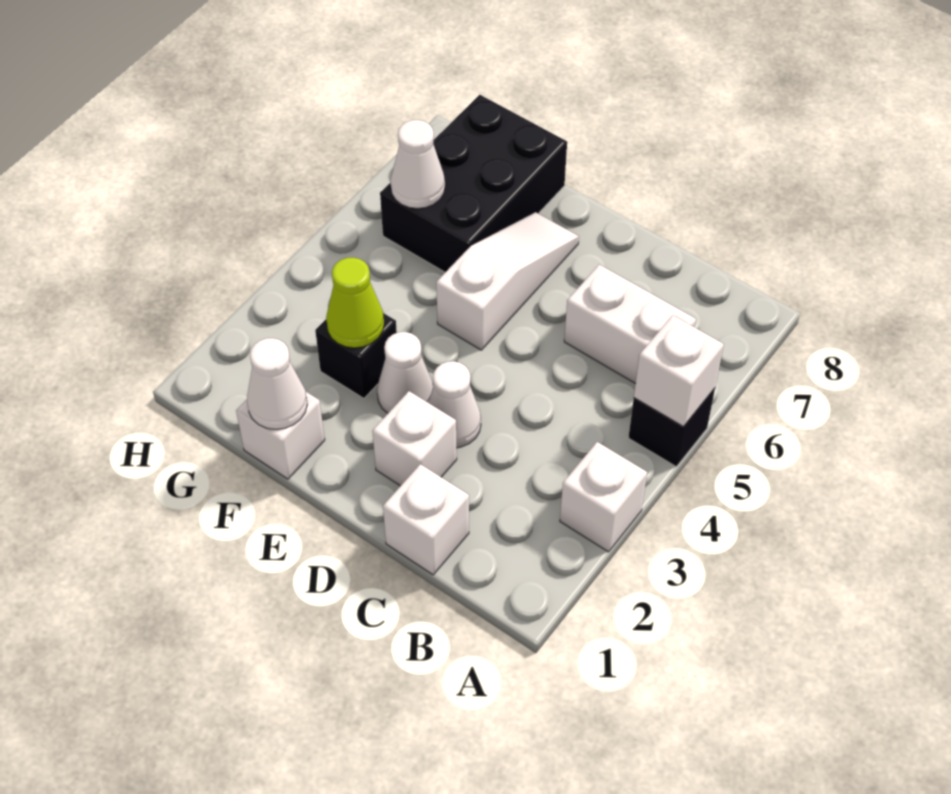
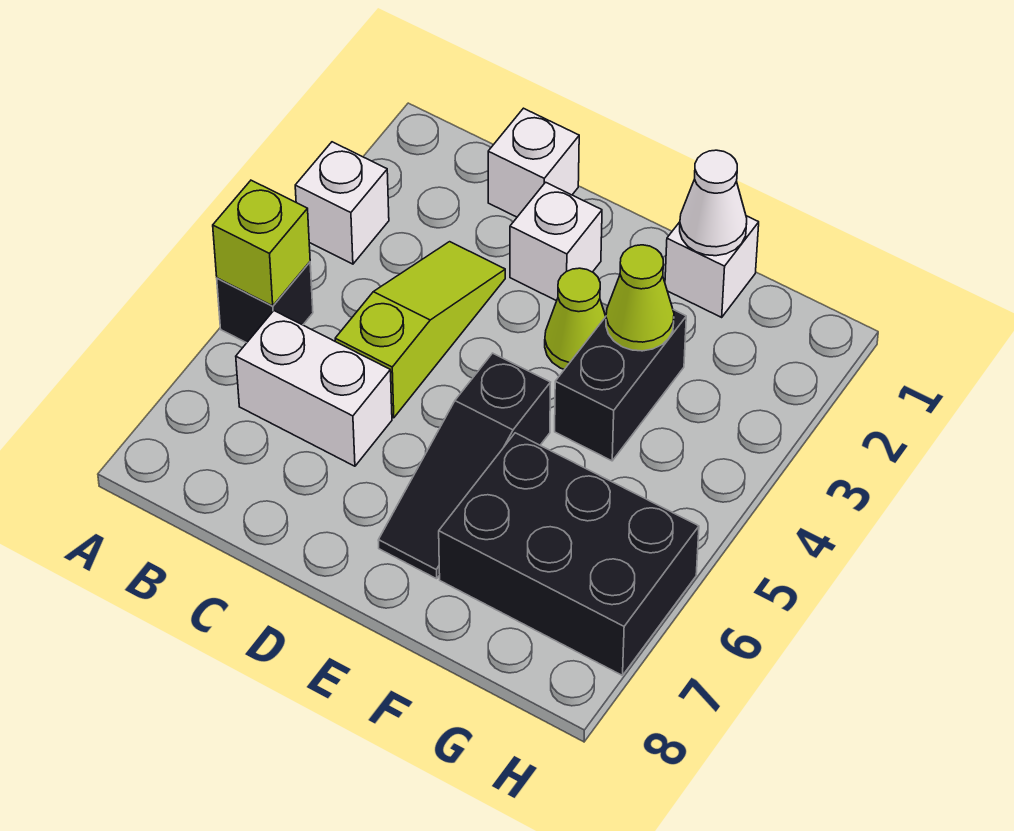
white brick A5 level 2 -> lime brick A5 level 2
none -> lime slope C3:C5 level 1 top 5
white cone D3 level 1 -> none
white cone E3 level 1 -> lime cone E3 level 1
white slope E5:E7 level 1 top 5 -> black slope E5:E7 level 1 top 5
black brick F3 level 1 -> black brick F3:F4 level 1
black brick F6:G8 level 1 -> black brick F6:H7 level 1
white cone G6 level 2 -> none

